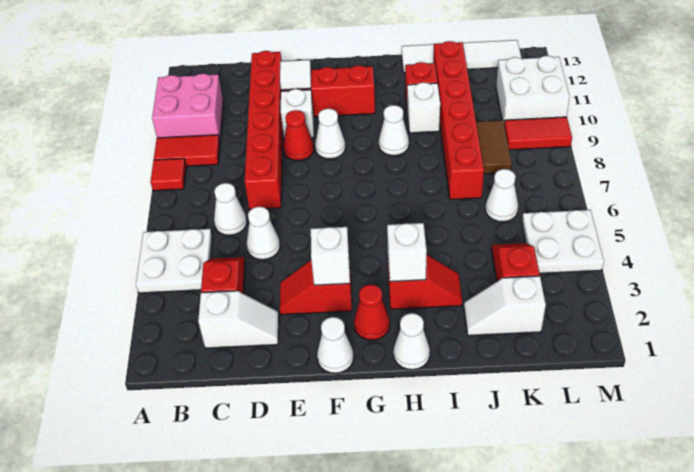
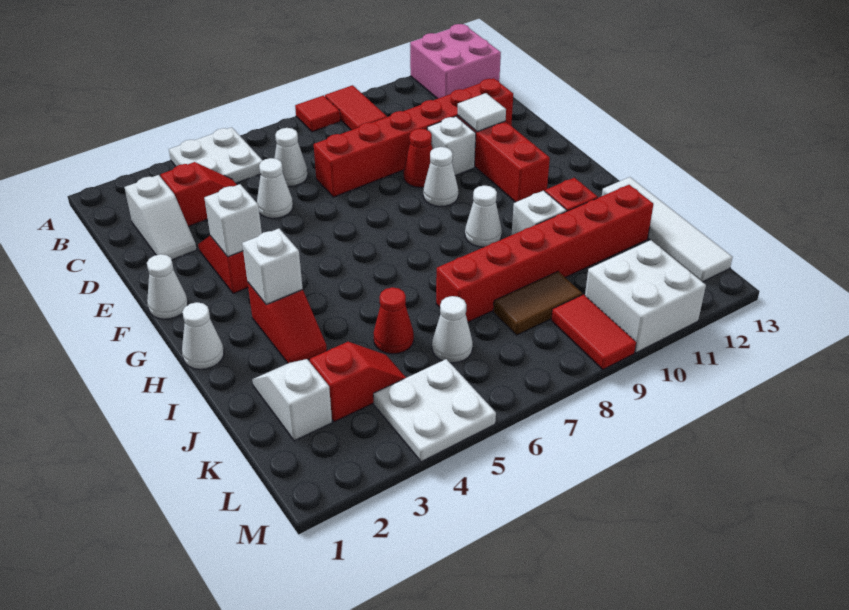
pink brick A10:B11 level 1 -> pink brick A12:B13 level 1
red cone G2 level 1 -> red cone J5 level 1

